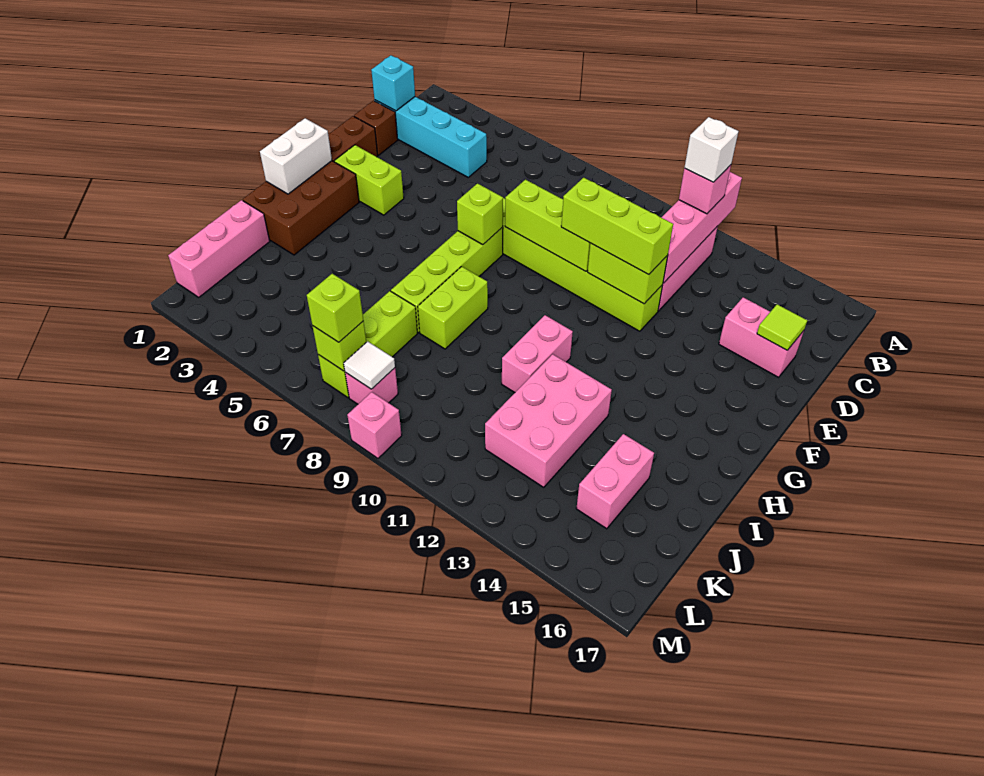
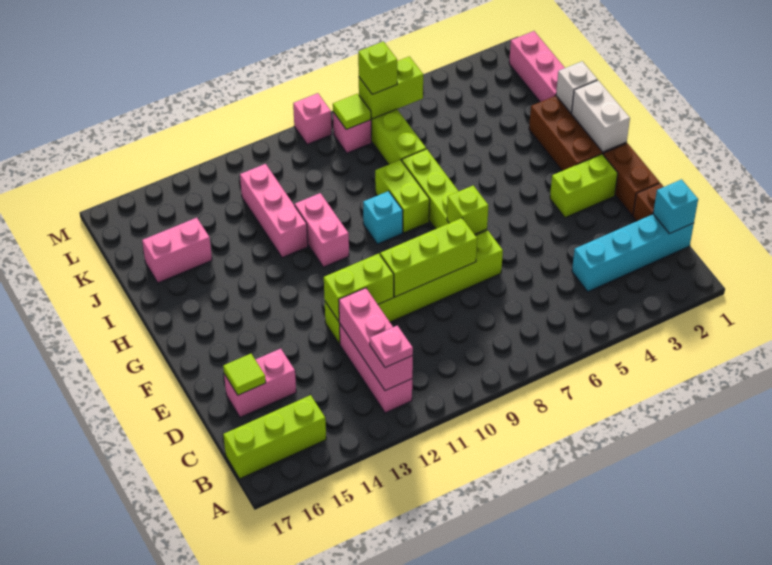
pink brick A12:D12 level 2 -> pink brick B12:D12 level 2
pink brick B12 level 3 -> pink plate B12 level 3
white brick B12 level 4 -> white brick I1 level 2
lime brick E10:E12 level 3 -> lime brick B15:B17 level 1
none -> cyan brick H9 level 1
pink brick I12:K13 level 1 -> pink brick I12:K12 level 1
pink brick J15:K15 level 1 -> pink brick J15:J16 level 1
lime brick L7 level 2 -> lime brick L6:L7 level 2
white tile L8 level 2 -> lime tile L8 level 2

